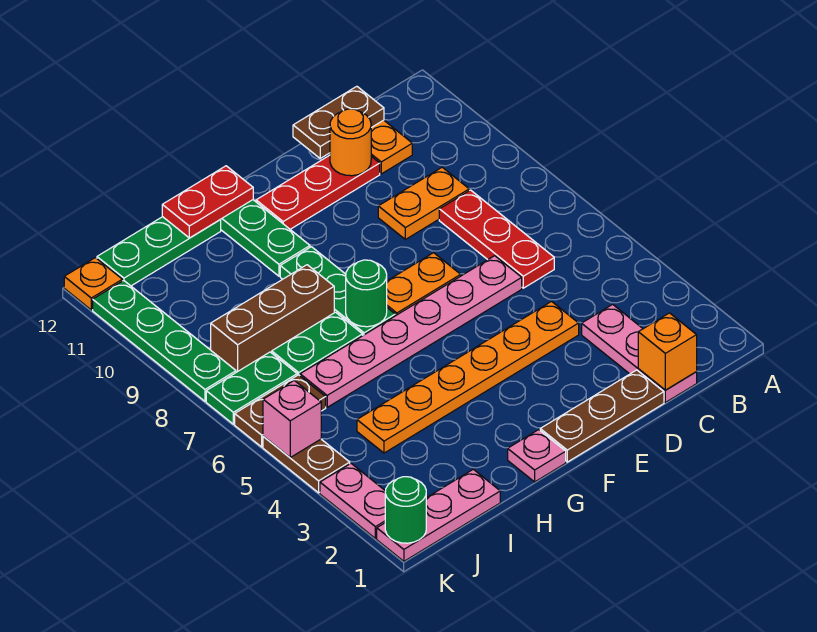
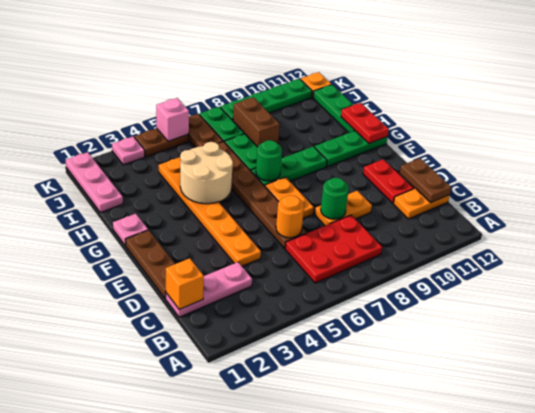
red plate C6:C8 level 1 -> red plate B6:C8 level 1
orange plate C9:D9 level 1 -> orange plate D8:D9 level 1
pink plate D6:I6 level 1 -> brown plate D6:I6 level 1
red plate D11:F11 level 1 -> red plate D11:E11 level 1
orange round brick D11 level 2 -> orange round brick D6 level 2
none -> tan round brick G4:H5 level 2
brown brick H8:J8 level 1 -> brown brick I8:J8 level 1
green round brick K1 level 2 -> green round brick D8 level 2
pink plate K2:K3 level 1 -> pink plate K3 level 1

